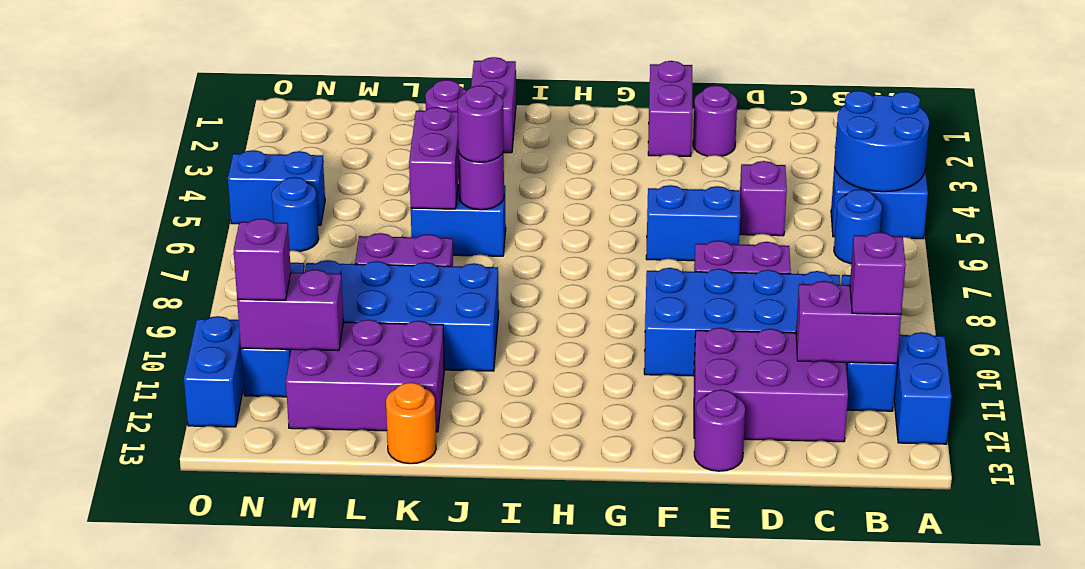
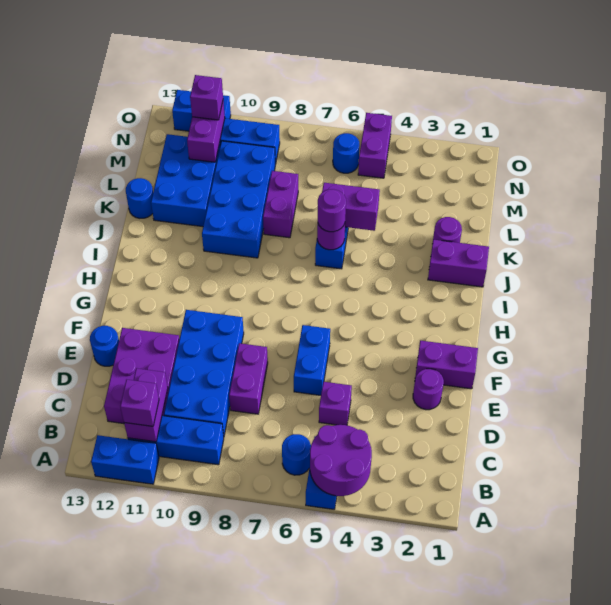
blue round brick A4:B5 level 2 -> purple round brick A4:B5 level 2
purple round brick E13 level 1 -> blue round brick E13 level 1
purple brick K11:M12 level 1 -> blue brick K11:M12 level 1
orange round brick K13 level 1 -> blue round brick K13 level 1
blue brick N5:O5 level 1 -> purple brick N5:O5 level 1

